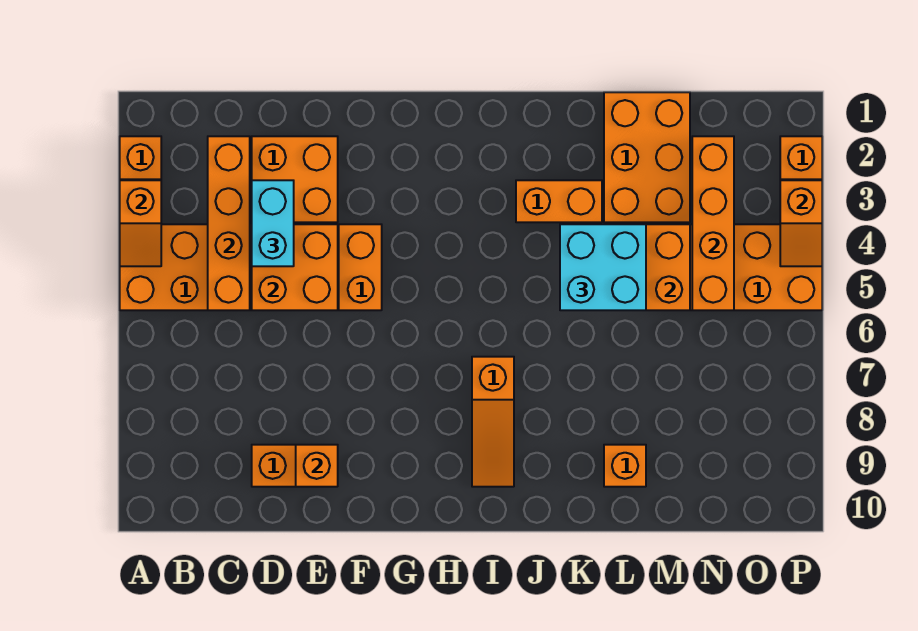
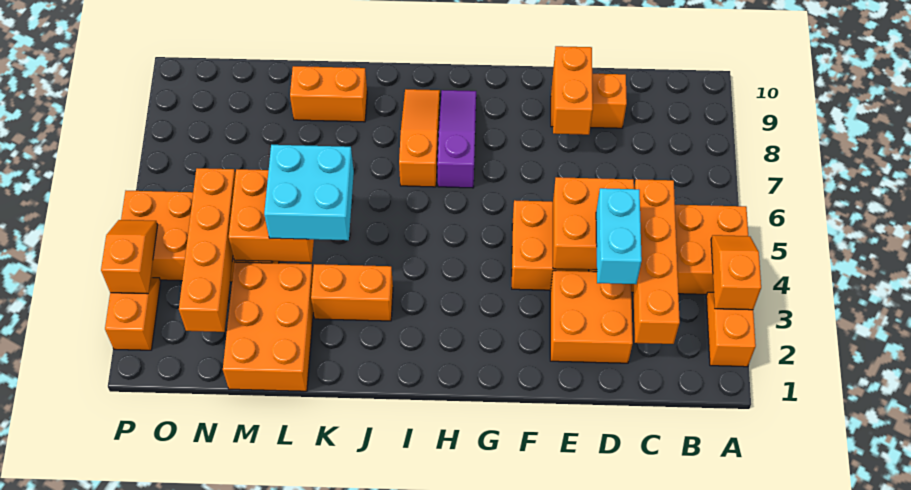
orange brick E9 level 2 -> orange brick E8:E9 level 2
none -> purple slope H7:H9 level 1 top 7
orange brick L9 level 1 -> orange brick K9:L9 level 1

